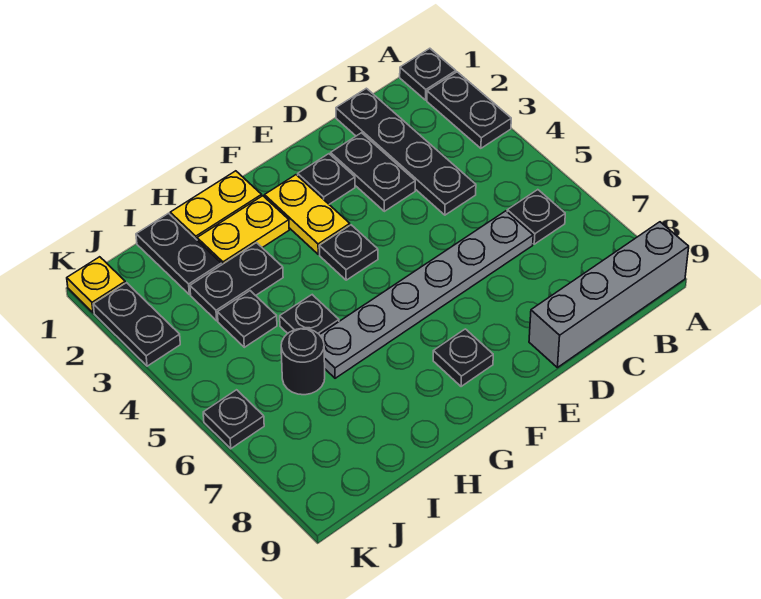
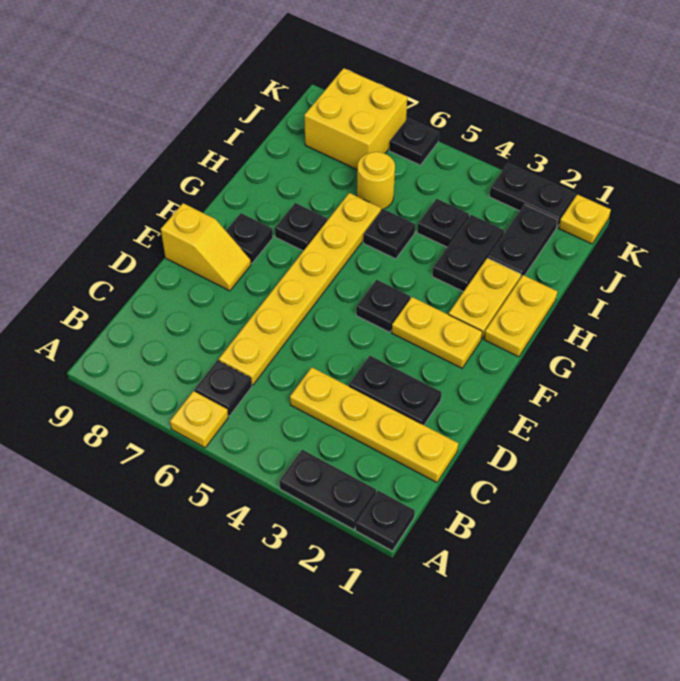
none -> yellow plate A6 level 1
grey brick A9:D9 level 1 -> none
black plate C1:C4 level 1 -> yellow plate C1:C4 level 1
grey plate C6:H6 level 1 -> yellow plate C6:H6 level 1
black plate E2 level 1 -> black plate G7 level 1
none -> yellow slope E8:E9 level 1 top 9
black plate I1:I2 level 1 -> black plate I2:J2 level 1
black round brick I6 level 1 -> yellow round brick I6 level 1
none -> yellow brick J7:K8 level 1

